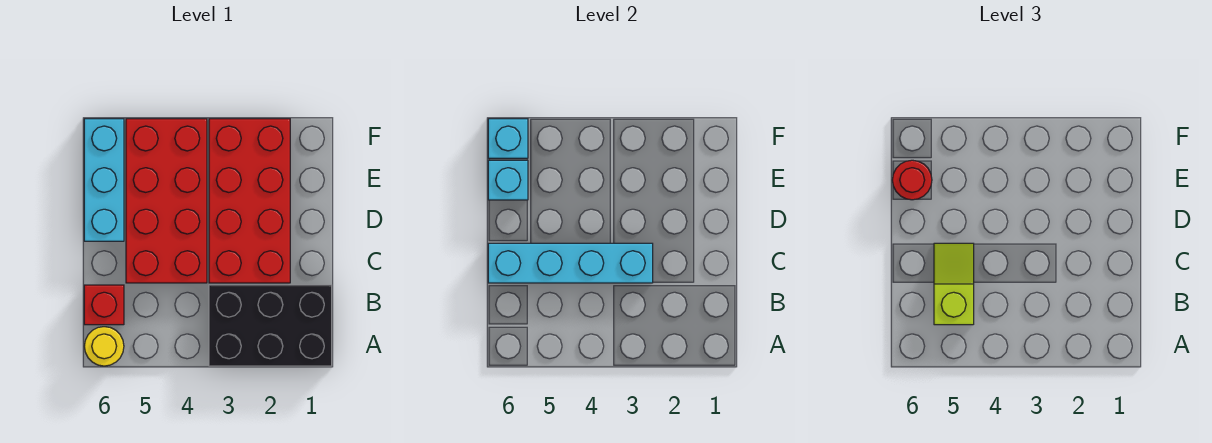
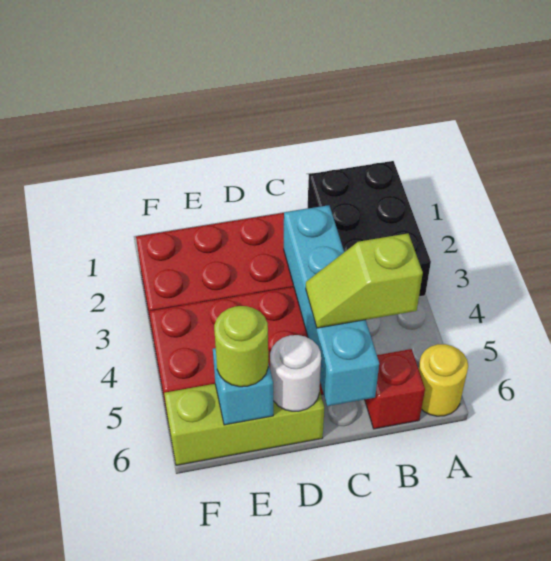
cyan brick D6:F6 level 1 -> lime brick D6:F6 level 1
none -> white round brick D6 level 2
red round brick E6 level 3 -> lime round brick E6 level 3
cyan brick F6 level 2 -> none

